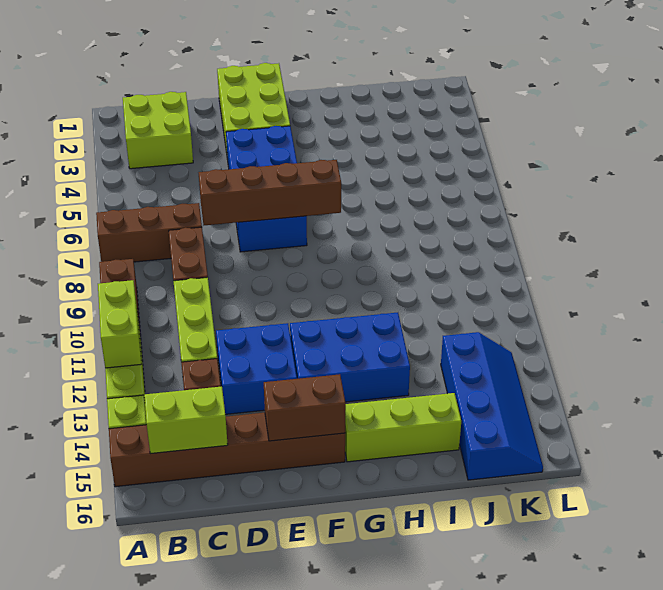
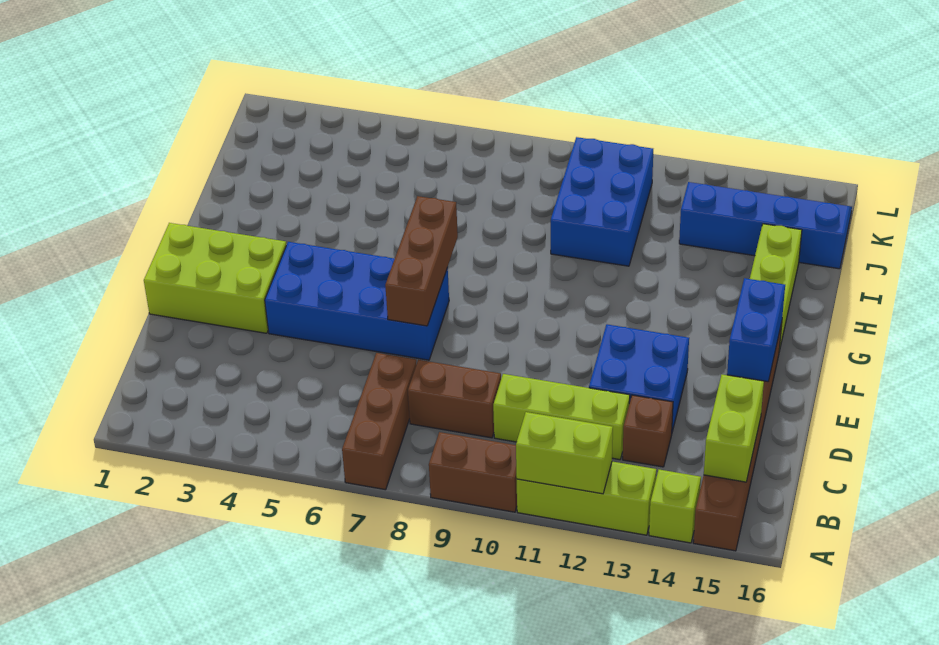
lime brick B2:C3 level 1 -> none
brown brick D7:G7 level 2 -> brown brick E7:G7 level 2
brown brick E15:F15 level 2 -> blue brick E15:F15 level 2
blue brick F12:H13 level 1 -> blue brick I10:K11 level 1

